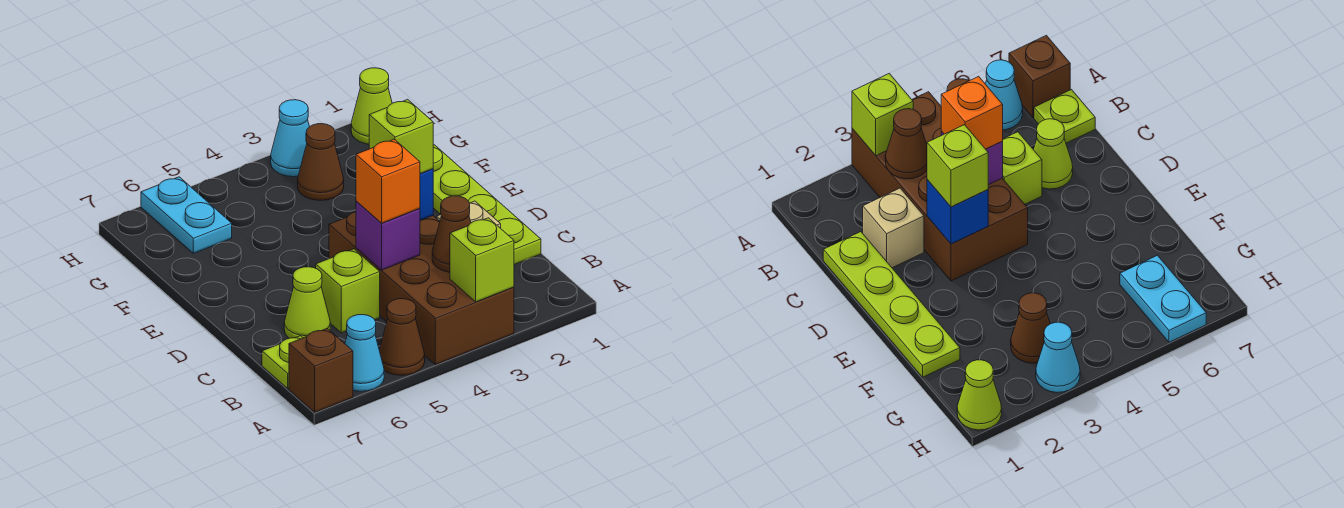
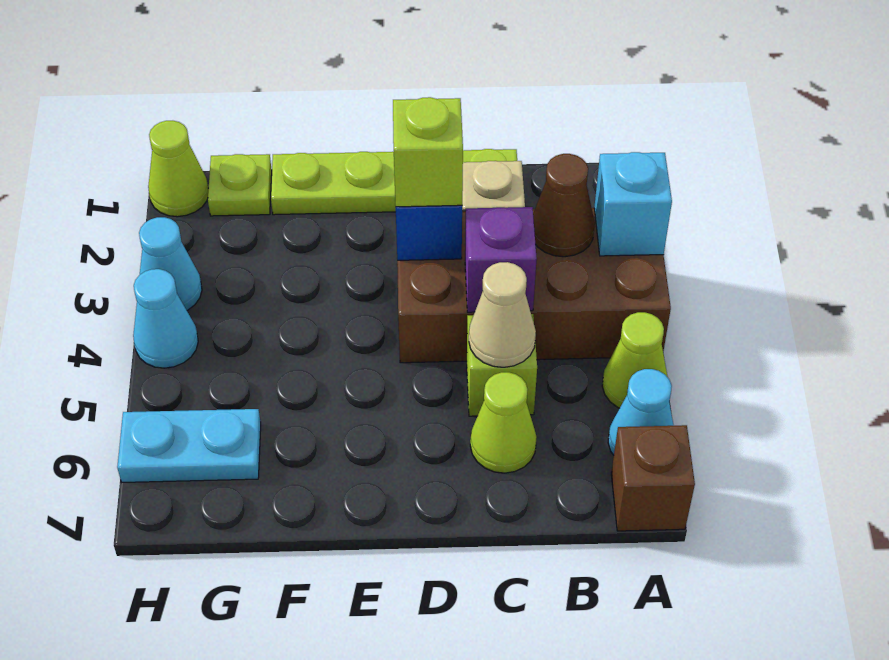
lime brick A3 level 2 -> cyan brick A3 level 2
brown cone A5 level 1 -> lime cone A5 level 1
lime plate B7 level 1 -> lime plate G1 level 1
orange brick C4 level 3 -> none
none -> tan cone C5 level 2
brown cone G3 level 1 -> none
none -> cyan cone H4 level 1

